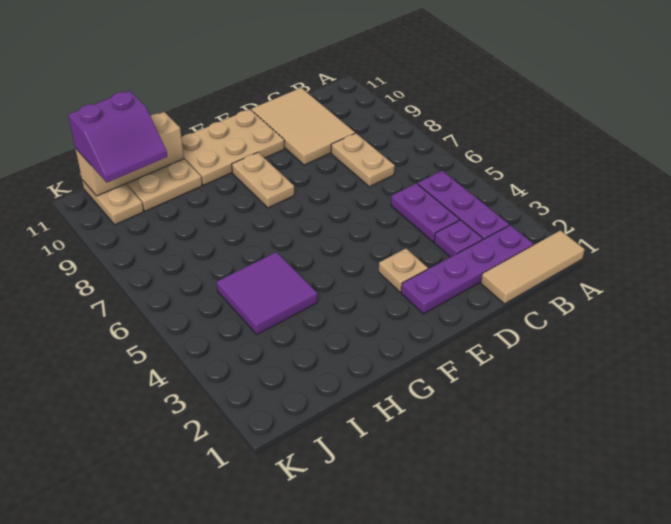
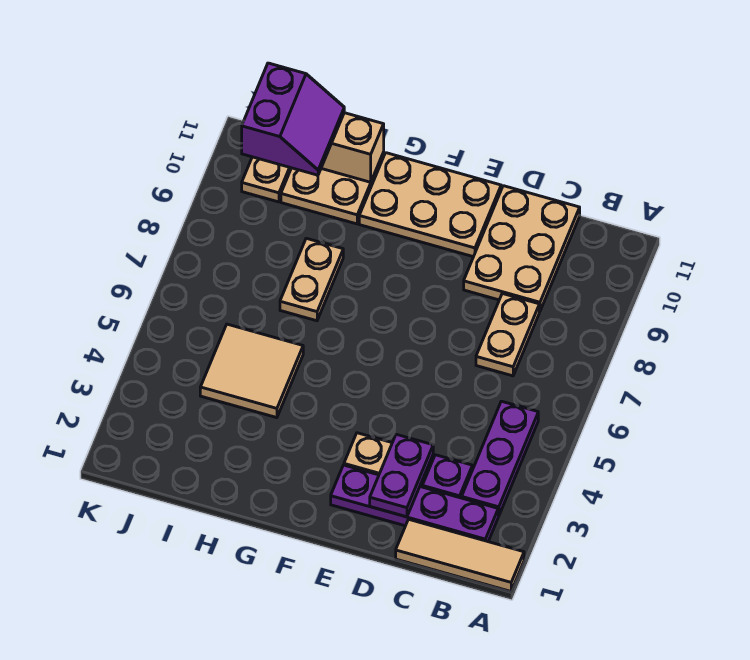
purple plate C4:C5 level 1 -> purple plate D2:D3 level 2
tan tile C9:D11 level 1 -> tan plate C9:D11 level 1
tan plate F8:F9 level 1 -> tan plate H7:H8 level 1
purple tile H4:I5 level 1 -> tan tile H4:I5 level 1
purple slope I10:J11 level 3 top 11 -> purple slope I10:J11 level 3 top J

